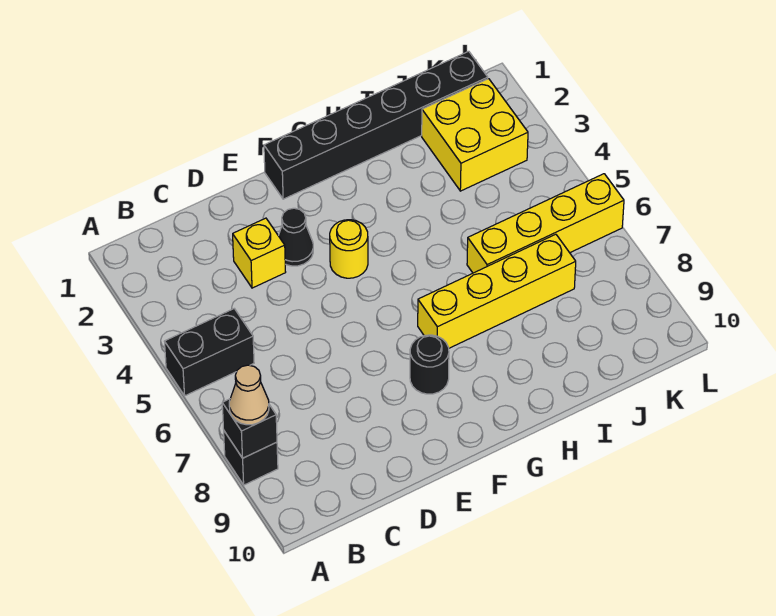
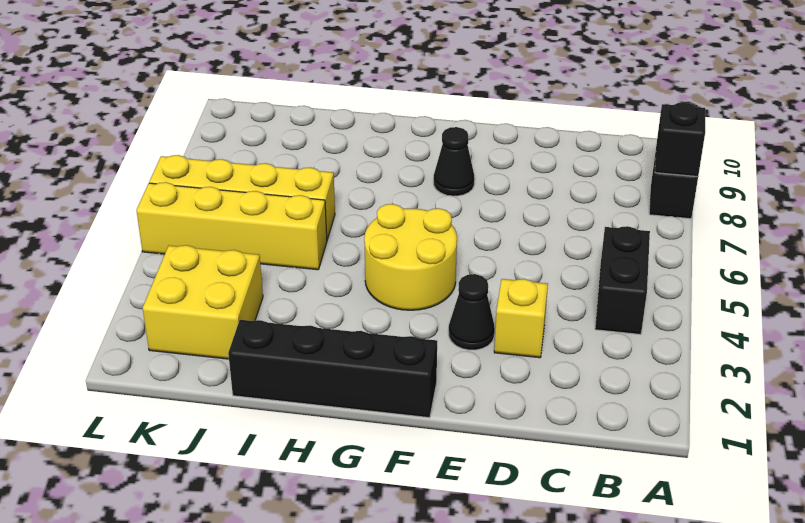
black brick A5:B5 level 1 -> black brick B4:B5 level 1
tan cone A8 level 3 -> none
black brick F1:K1 level 1 -> black brick F1:I1 level 1
yellow round brick F4 level 1 -> yellow round brick F4:G5 level 1
black round brick F8 level 1 -> black cone F8 level 1
yellow brick G7:J7 level 1 -> yellow brick I5:L5 level 1

